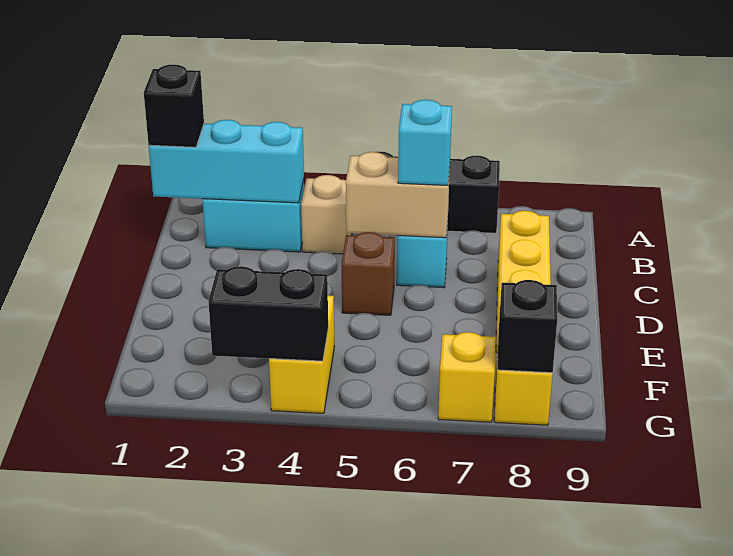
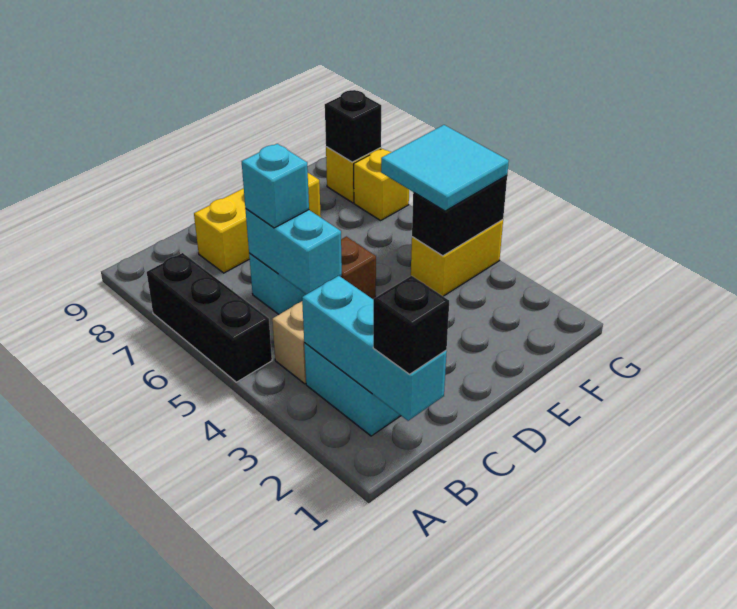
tan brick C5:C6 level 2 -> cyan brick C5:C6 level 2
none -> cyan tile F4:G5 level 3
black brick G3:G4 level 2 -> black brick F4:G4 level 2

